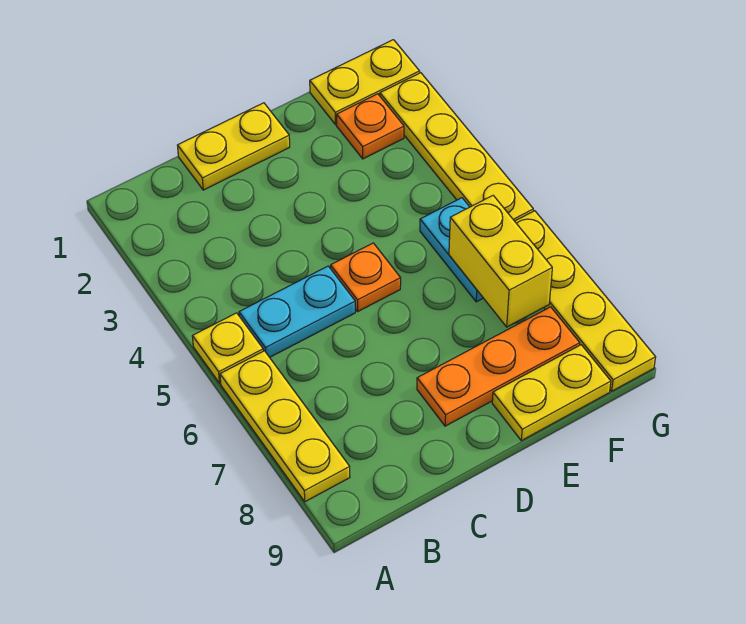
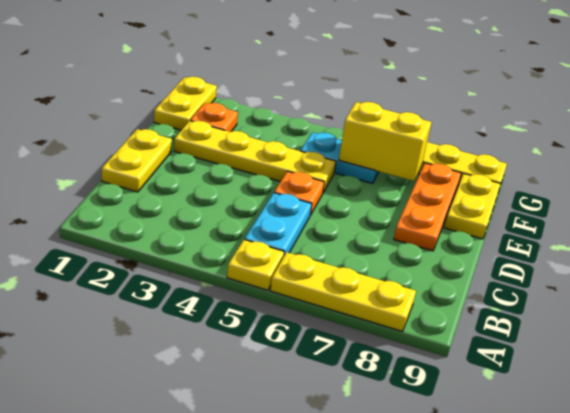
yellow plate G2:G5 level 1 -> yellow plate E2:E5 level 1

